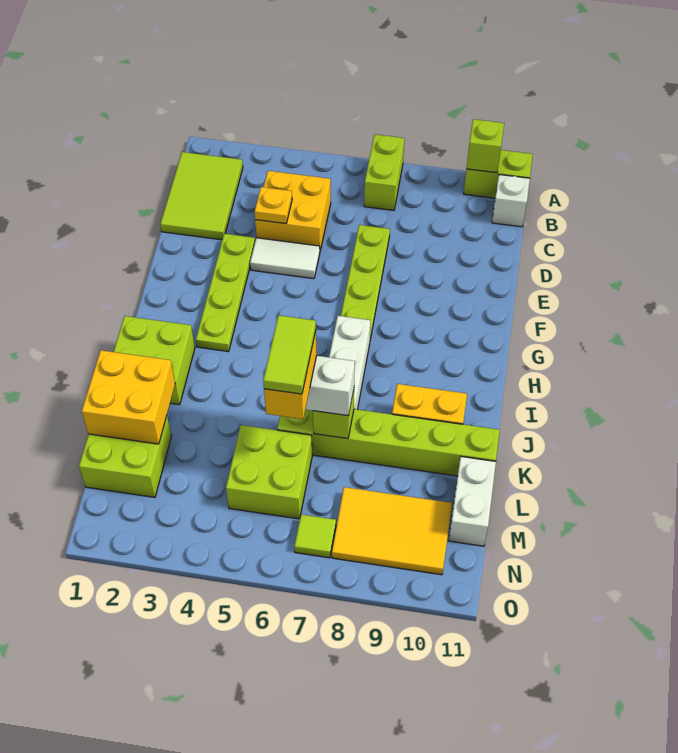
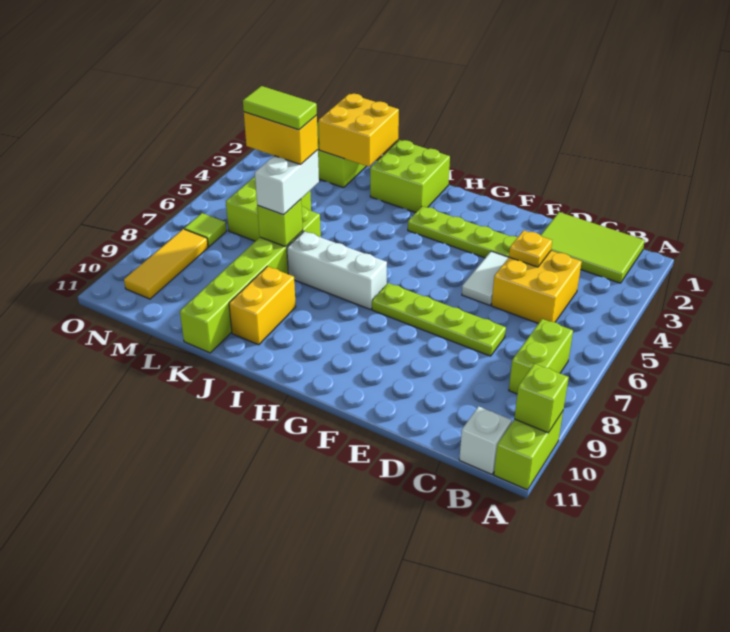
lime brick A7:B7 level 1 -> lime brick B7:B8 level 1
white brick L11:M11 level 1 -> none
yellow tile M8:N10 level 1 -> yellow tile N8:N10 level 1

